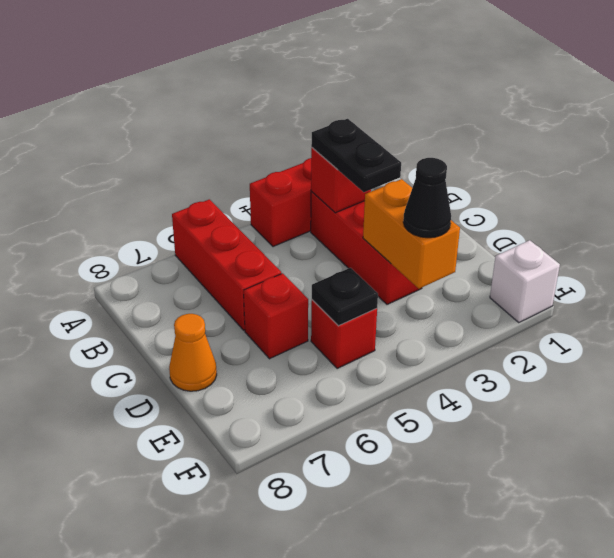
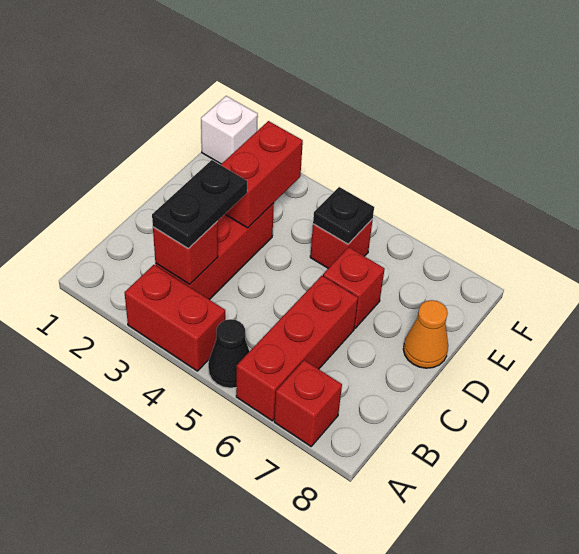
none -> red brick A7 level 1
orange brick D3:E3 level 2 -> red brick D3:E3 level 2
black cone E3 level 3 -> black cone A5 level 1

